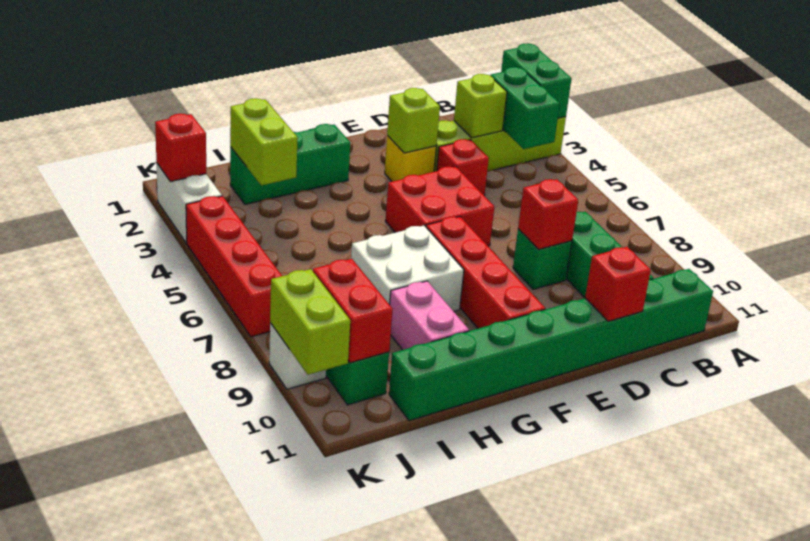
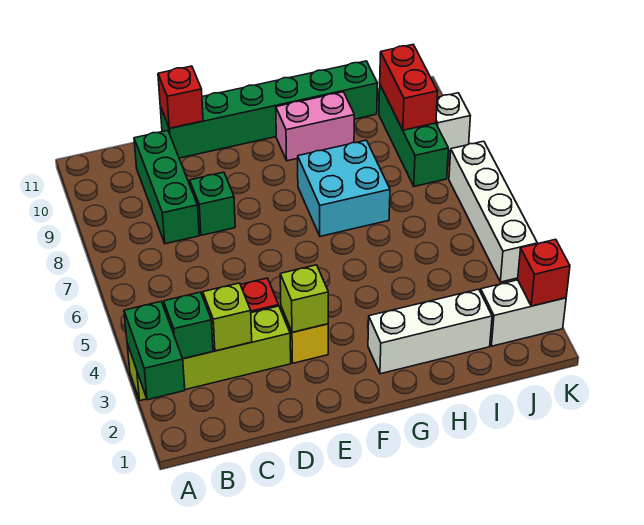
green brick B3:B4 level 2 -> green brick B3 level 2
green brick B11:I11 level 1 -> green brick D11:I11 level 1
red brick D8 level 2 -> none
red brick E5:F6 level 1 -> none
red brick F7:F10 level 1 -> none
green brick G2:I2 level 1 -> white brick G2:I2 level 1
white brick G7:H8 level 1 -> cyan brick G7:H8 level 1
pink brick H9:H10 level 1 -> pink brick G10:H10 level 1
lime brick I2:I3 level 2 -> none
white brick K2:K3 level 1 -> white brick J2:K2 level 1
red brick K4:K7 level 1 -> white brick K4:K7 level 1
lime brick K9:K10 level 2 -> none

